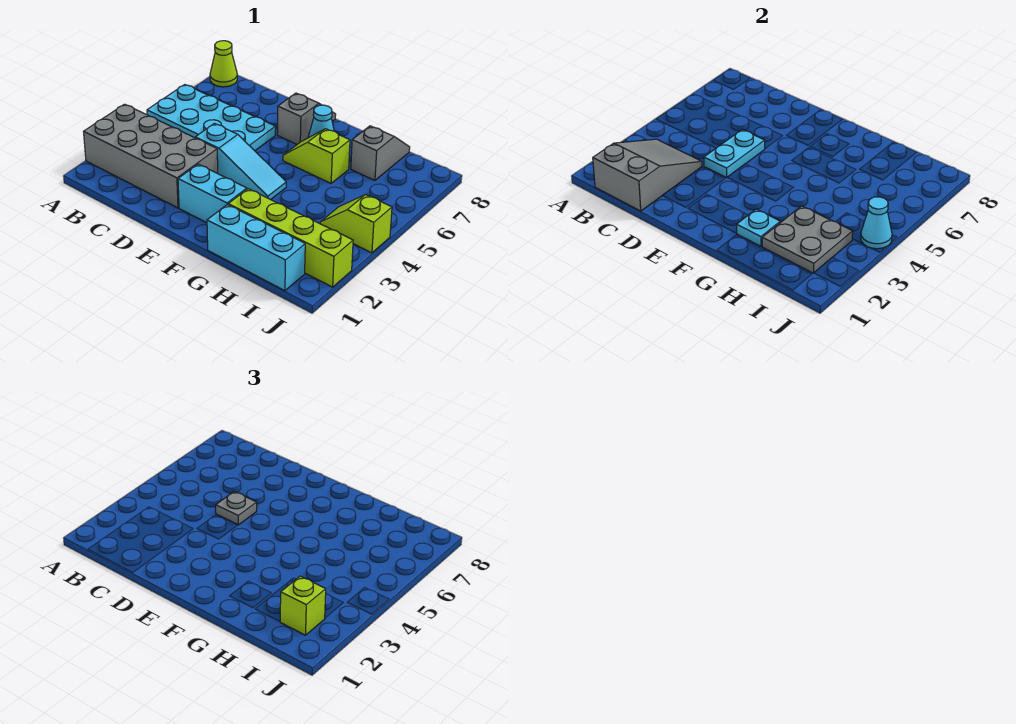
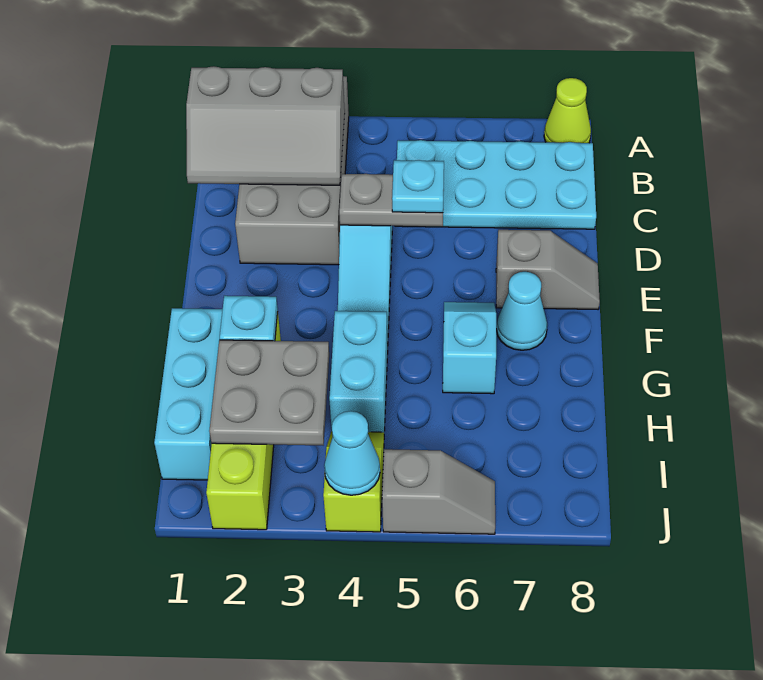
cyan plate A5:D6 level 1 -> cyan plate B5:C8 level 1
grey slope B1:C3 level 2 top 1 -> grey slope B1:C3 level 2 top B
cyan plate D4:D5 level 2 -> grey plate D4:D5 level 2
grey plate D5 level 3 -> cyan plate D5 level 3
cyan brick E2:F2 level 1 -> cyan brick G4:H4 level 1
lime slope F6:G6 level 1 top G -> cyan slope F6:G6 level 1 top G
grey slope H7:H8 level 1 top 7 -> grey slope J5:J6 level 1 top 5
lime brick I2 level 3 -> none

